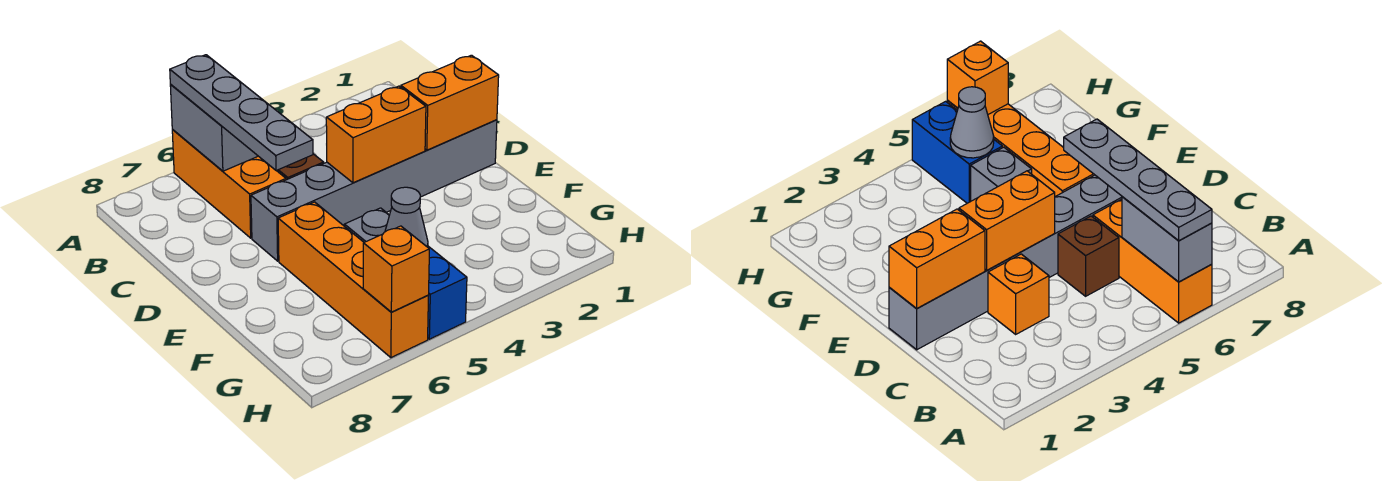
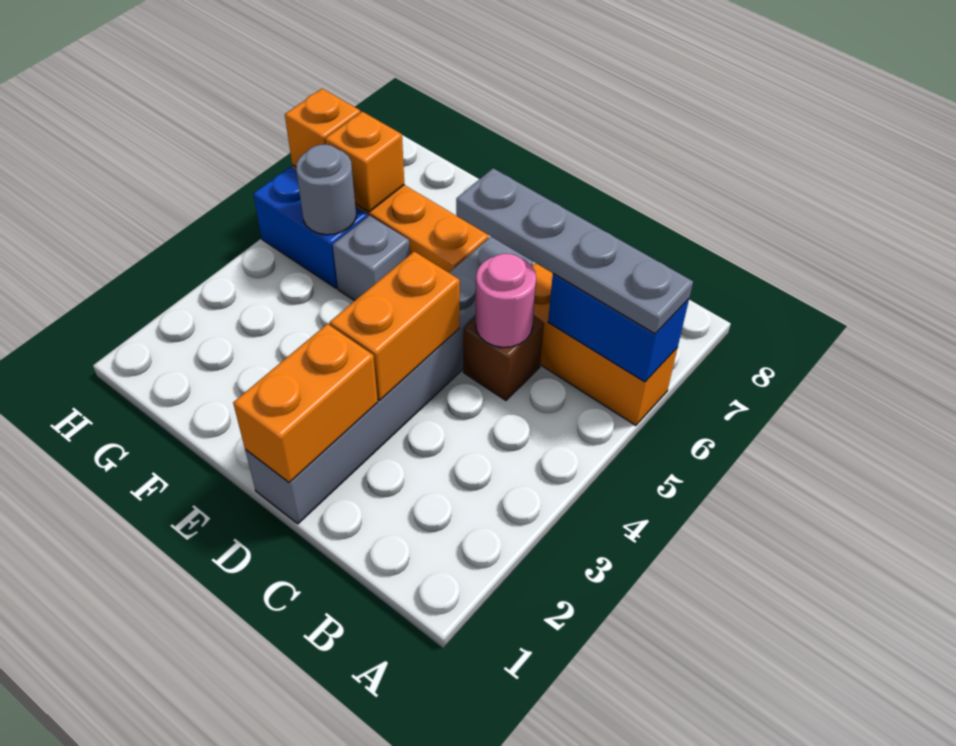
grey brick A6:B6 level 2 -> blue brick A6:B6 level 2
orange brick C3 level 1 -> orange brick G6 level 2
none -> pink round brick C5 level 2
grey cone G5 level 2 -> grey round brick G5 level 2

